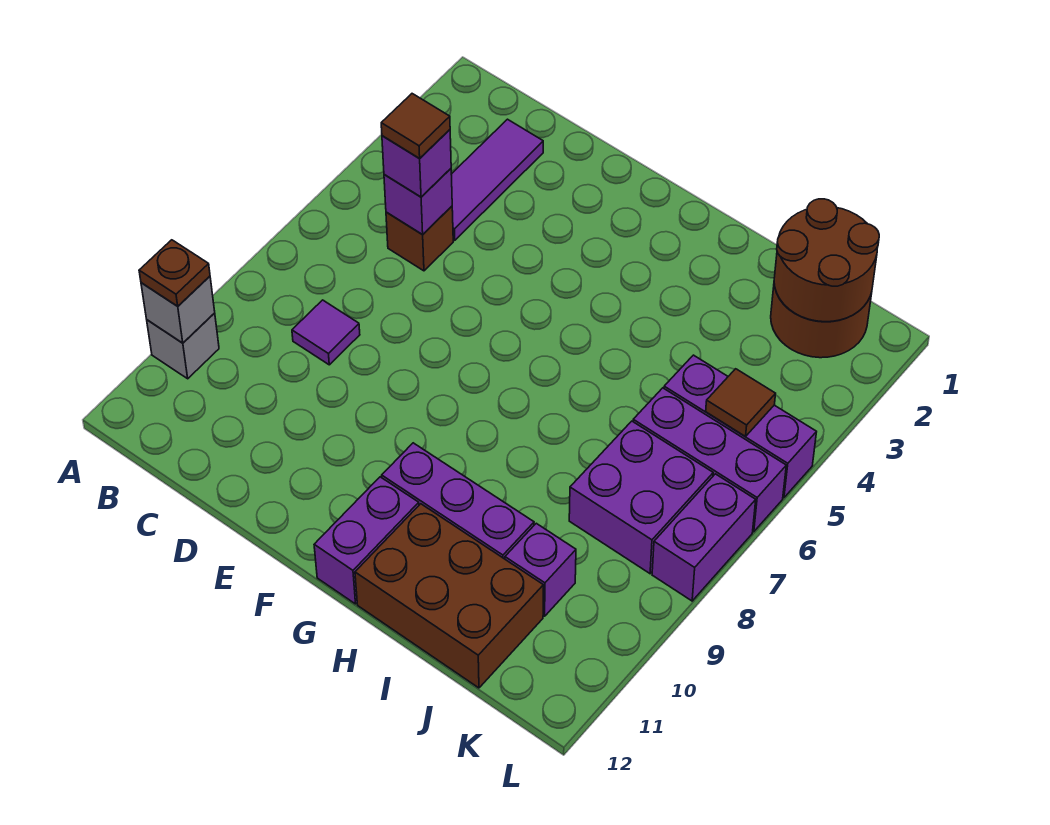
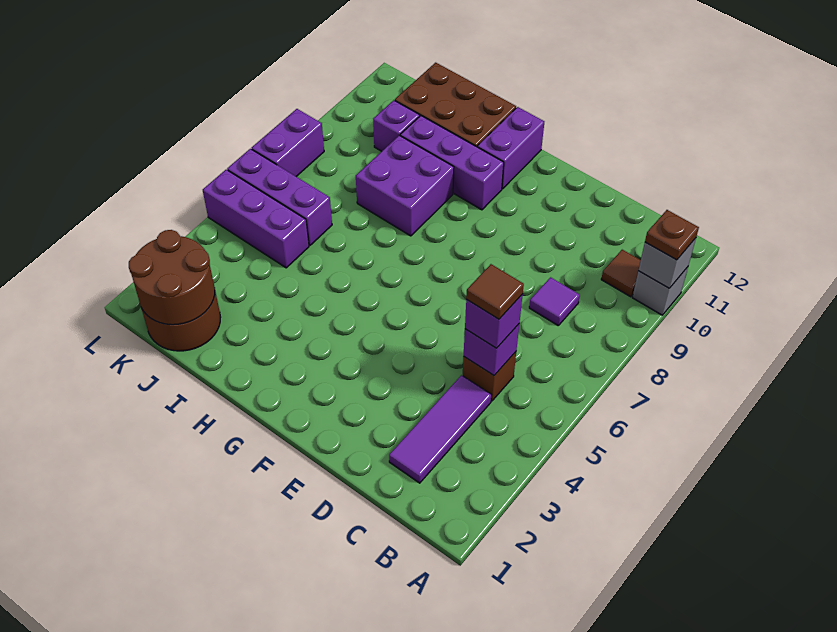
purple brick J7:K8 level 1 -> purple brick H8:I9 level 1
brown tile K5 level 2 -> brown tile B10 level 1

